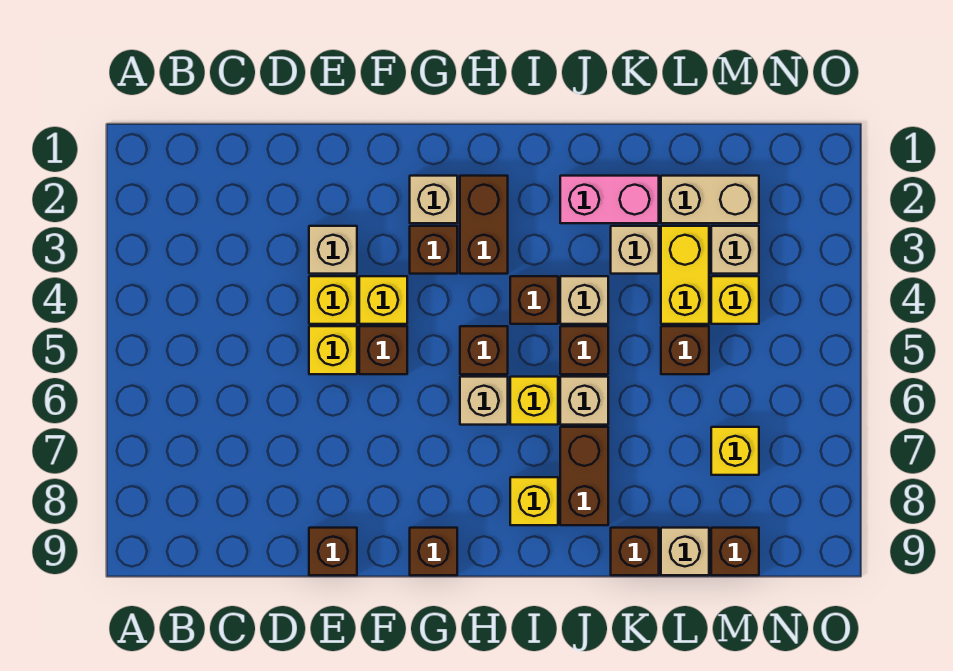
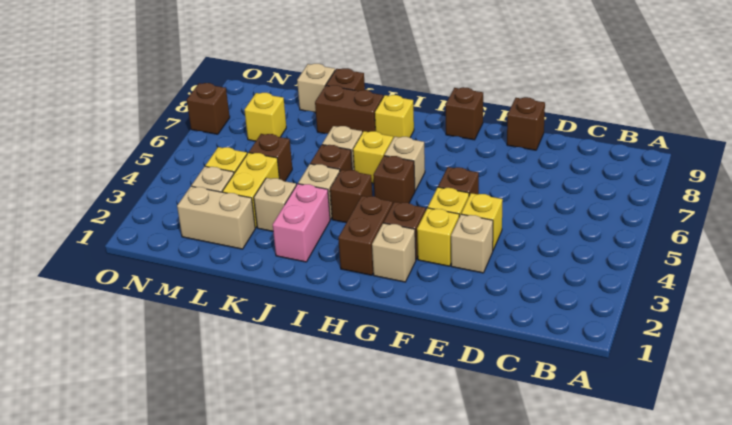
yellow brick E5 level 1 -> yellow brick F3 level 1
pink brick J2:K2 level 1 -> pink brick J2:J3 level 1
brown brick J7:J8 level 1 -> brown brick J8:K8 level 1
brown brick M9 level 1 -> brown brick O7 level 1

